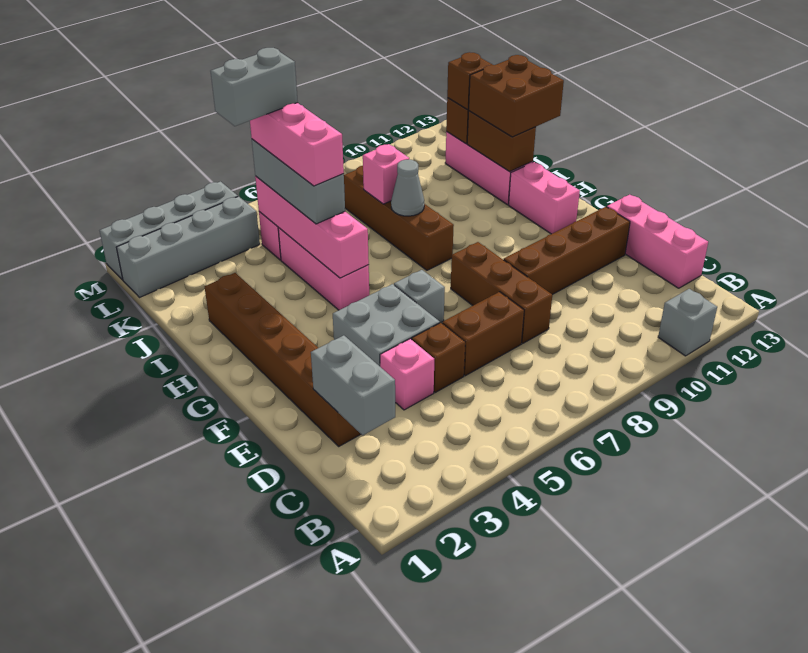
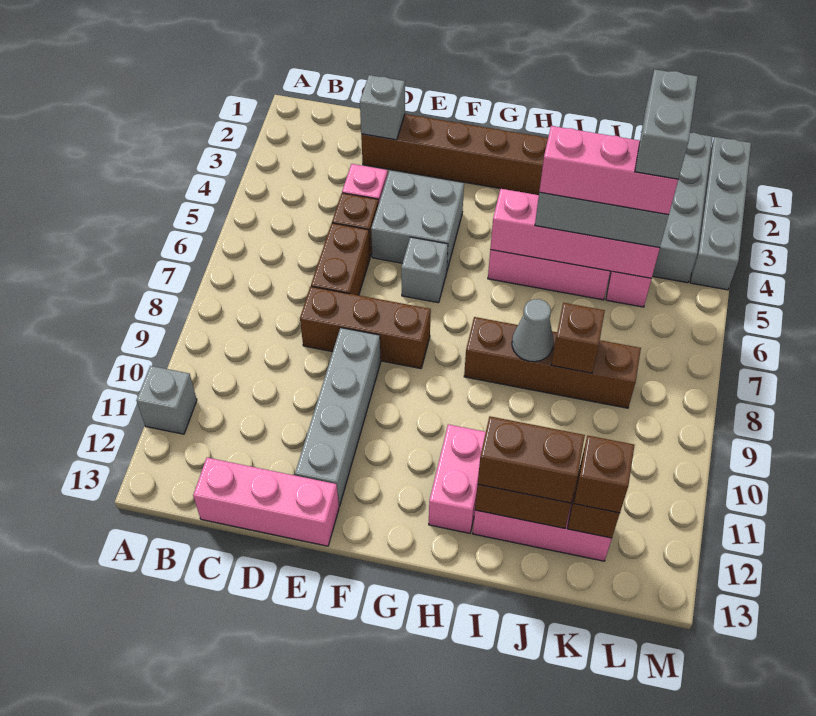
grey brick C2:D2 level 2 -> grey brick D2 level 2
brown brick E9:E12 level 1 -> grey brick E9:E12 level 1
pink brick G12:H12 level 1 -> pink brick H11:H12 level 1
brown brick I12:J13 level 3 -> brown brick I12:J12 level 3
pink brick J8 level 2 -> brown brick J8 level 2

